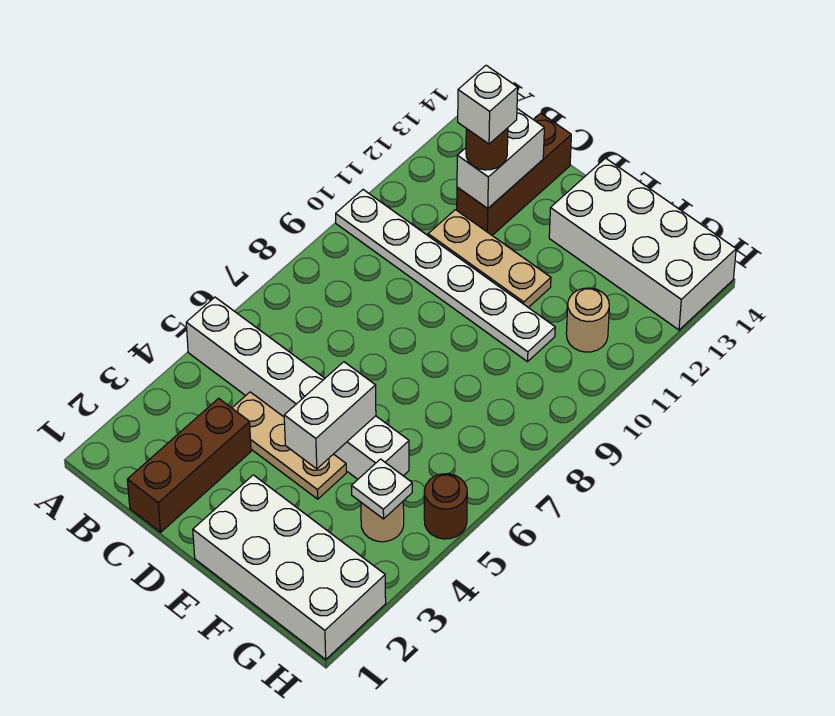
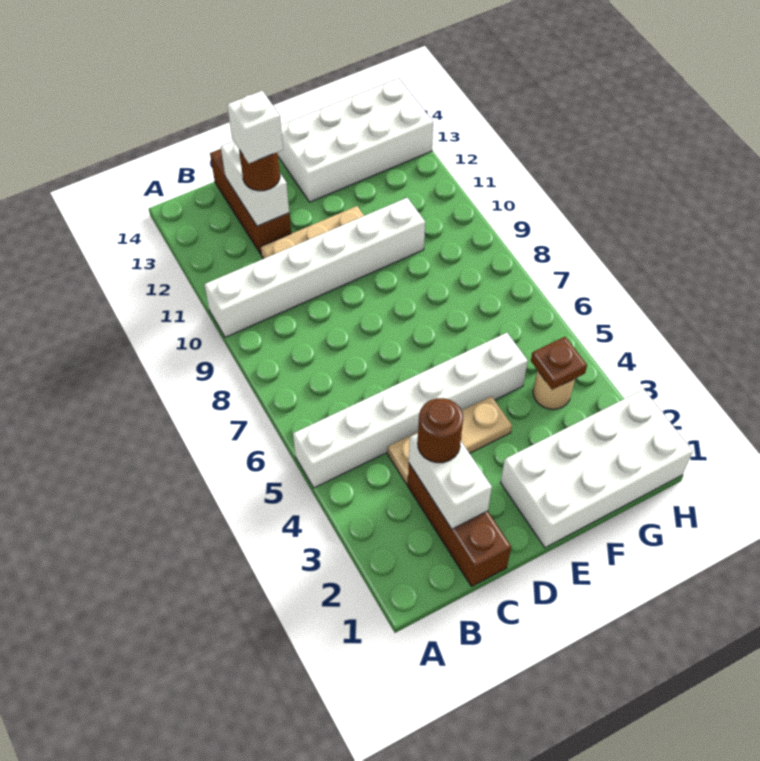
white plate A10:F10 level 1 -> white brick A10:F10 level 1
white brick E4:E5 level 2 -> white brick C2:C3 level 2
white plate G4 level 2 -> brown plate G4 level 2
tan round brick G11 level 1 -> none
brown round brick H5 level 1 -> brown round brick C3 level 3

